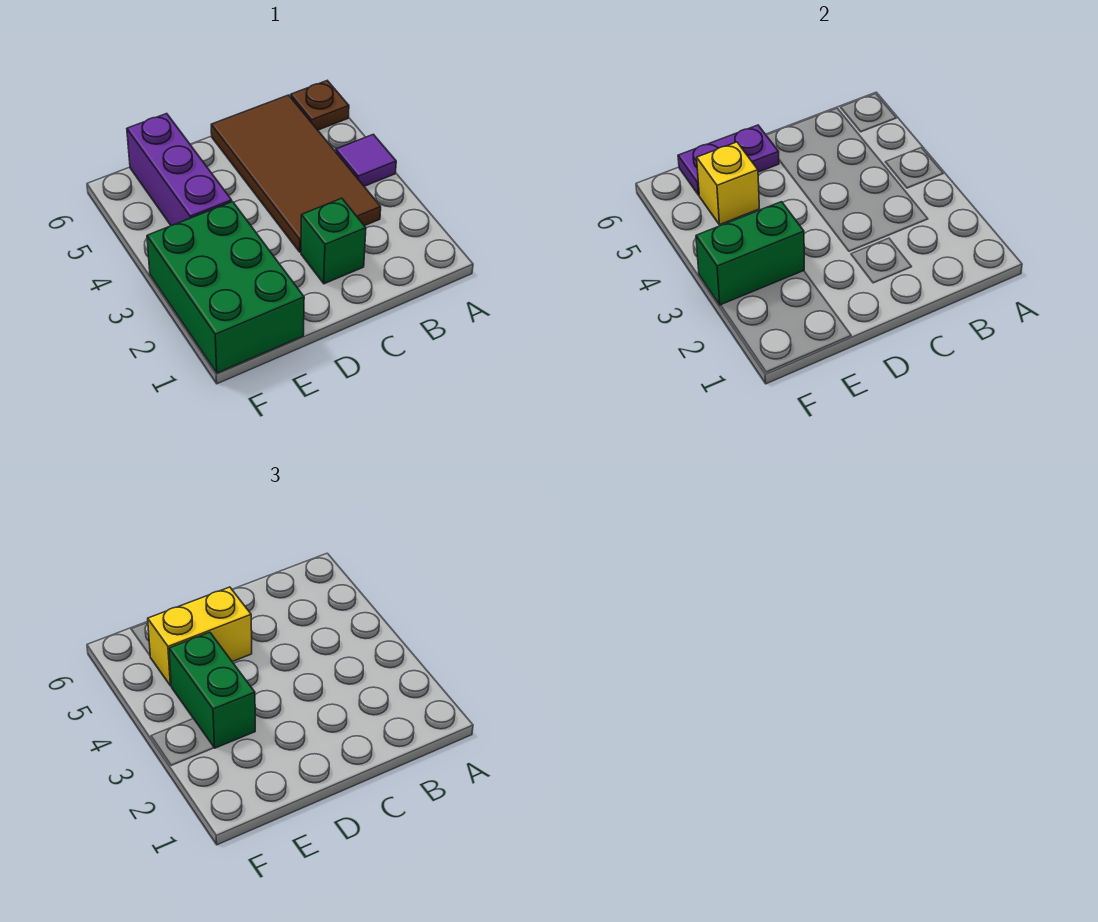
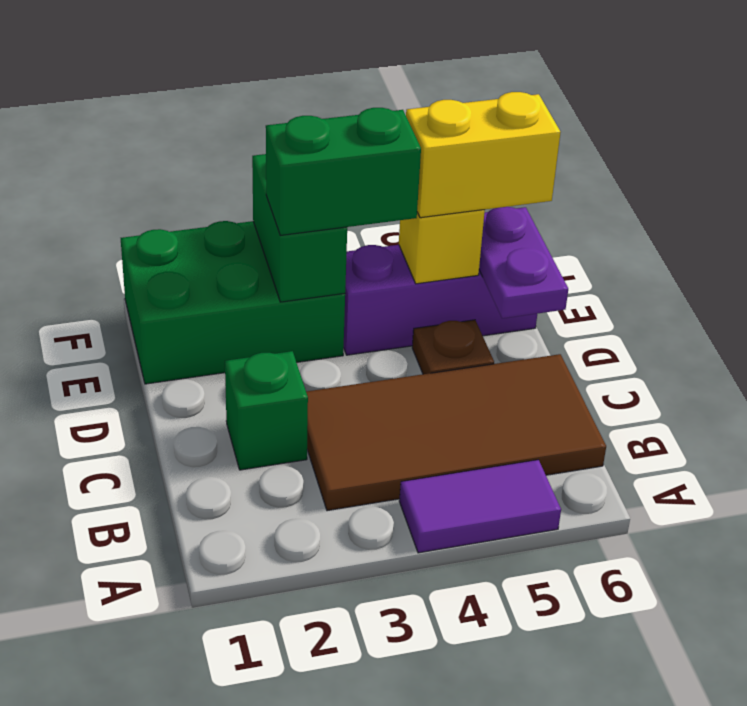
purple tile A4 level 1 -> purple tile A4:A5 level 1
brown plate A6 level 1 -> brown plate D5 level 1
yellow brick D5:E5 level 3 -> yellow brick E5:E6 level 3

